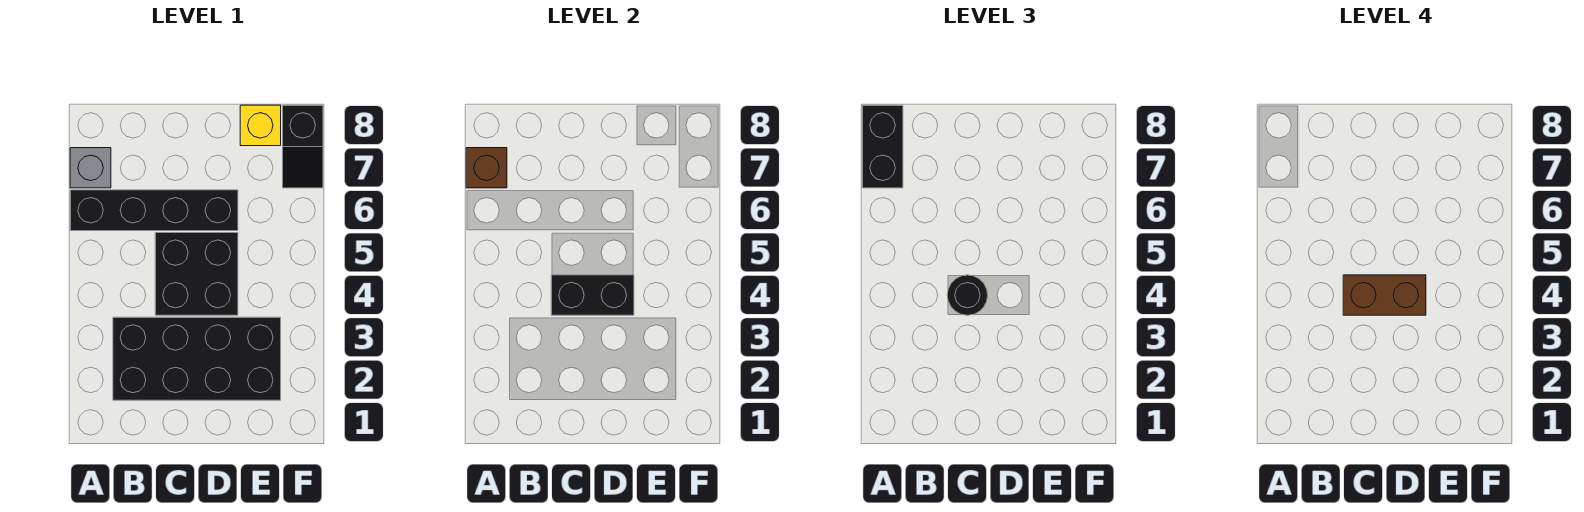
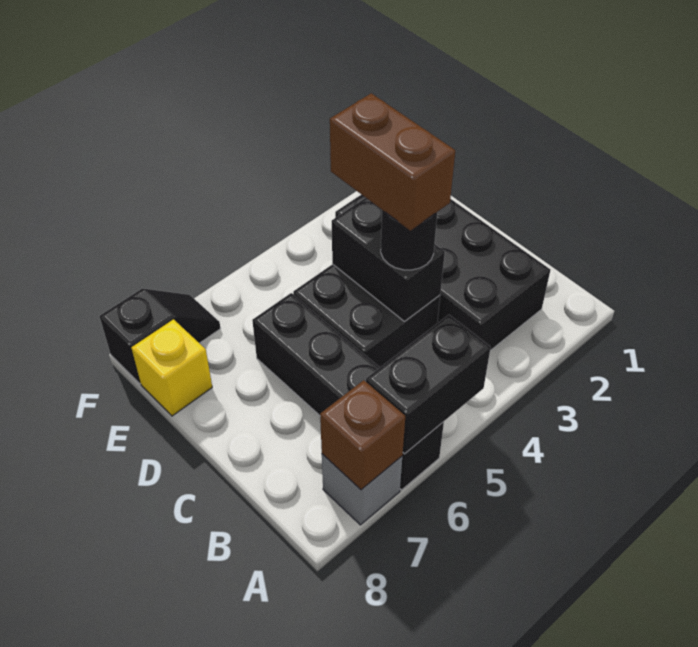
black brick A7:A8 level 3 -> black brick A5:A6 level 2

